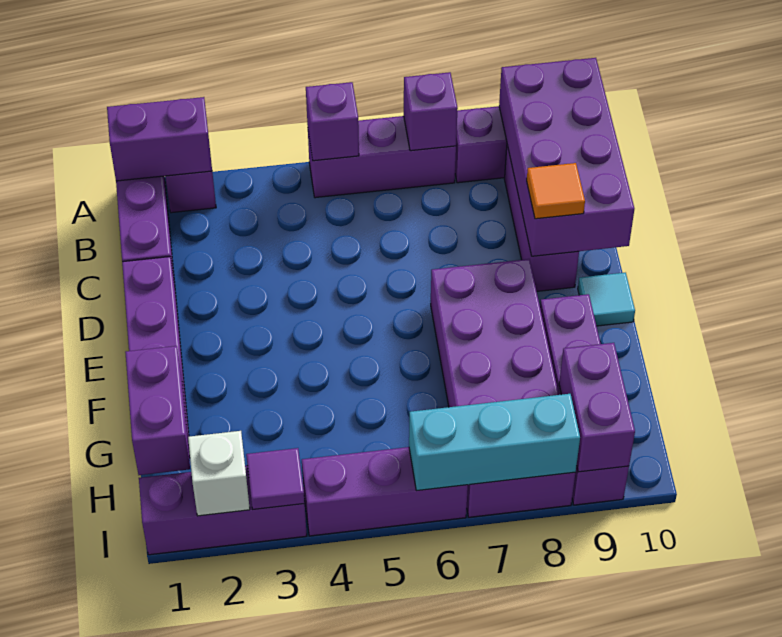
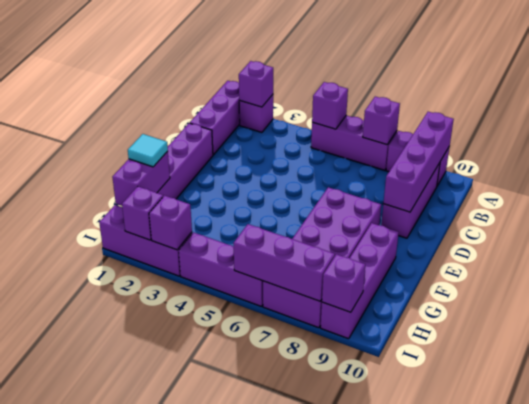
purple brick A1:A2 level 2 -> purple brick A2 level 2
purple brick A9:D10 level 2 -> purple brick A9:D9 level 2
orange tile D9 level 3 -> none
cyan tile E10 level 1 -> cyan tile G1 level 3
purple brick H9:I9 level 2 -> purple brick I9 level 2
white brick I2 level 2 -> purple brick I2 level 2
purple tile I3 level 2 -> purple brick I3 level 2
cyan brick I6:I8 level 2 -> purple brick I6:I8 level 2

